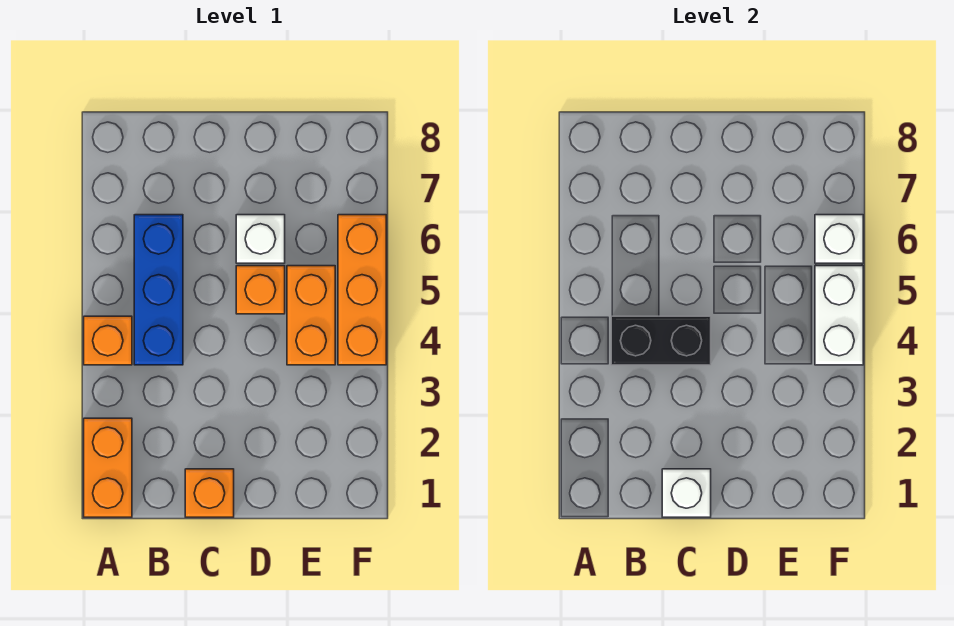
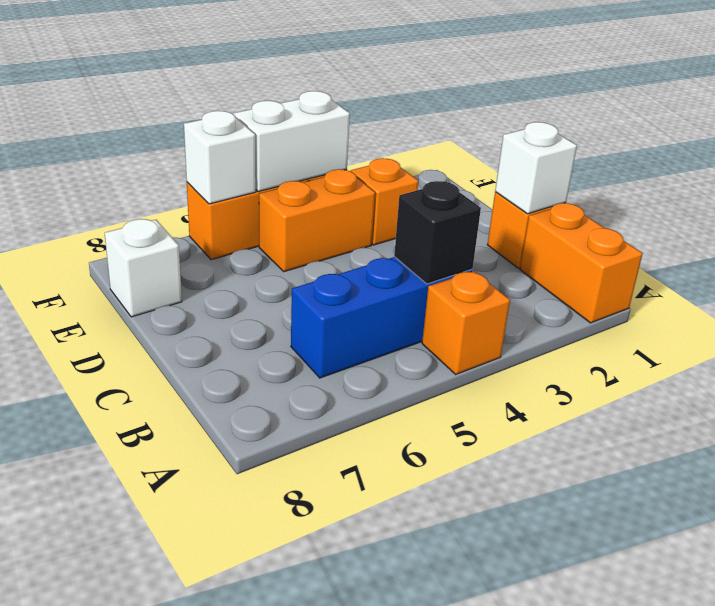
orange brick A1:A2 level 1 -> orange brick A1:B1 level 1
black brick B4:C4 level 2 -> black brick B4 level 2
orange brick D5 level 1 -> orange brick E3 level 1
white brick D6 level 1 -> white brick E8 level 1

